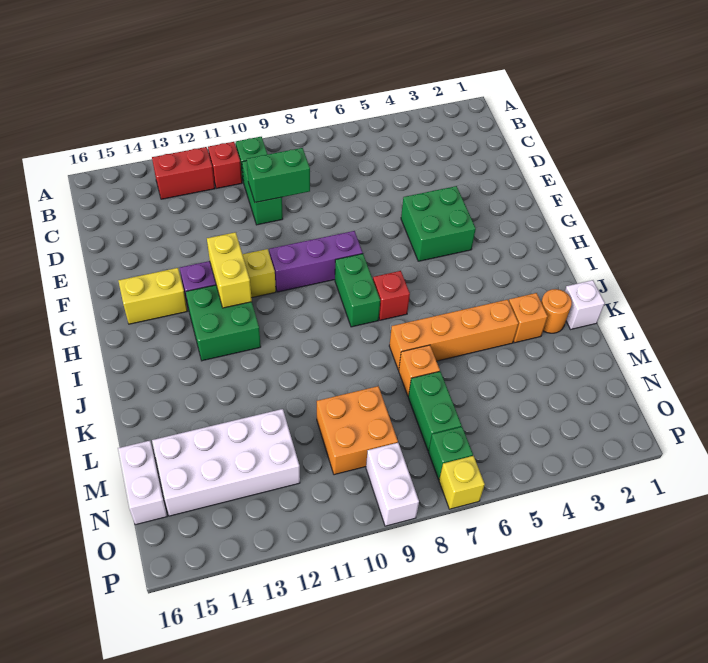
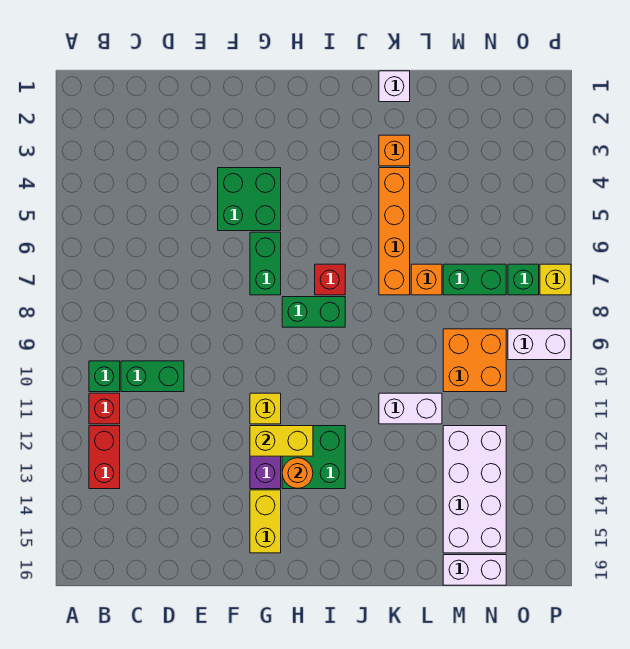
green brick D9:D10 level 2 -> green brick G6:G7 level 1
purple brick G8:G10 level 1 -> none
orange round brick K2 level 1 -> orange round brick H13 level 2
none -> white brick K11:L11 level 1

